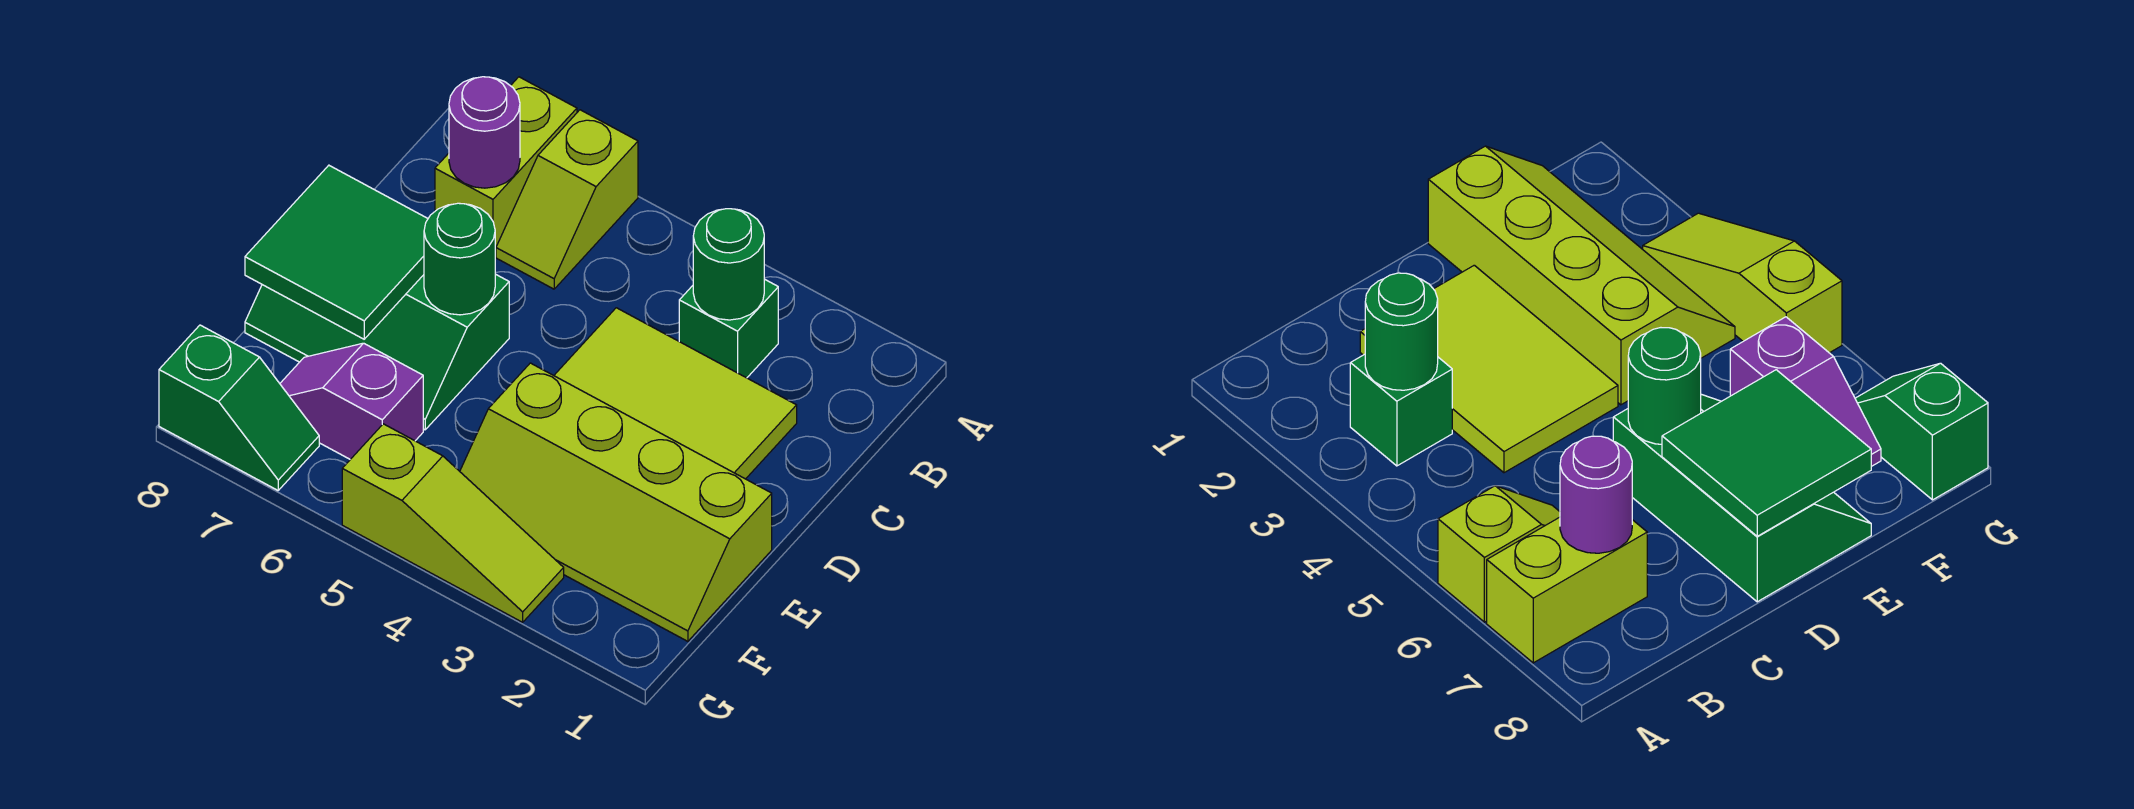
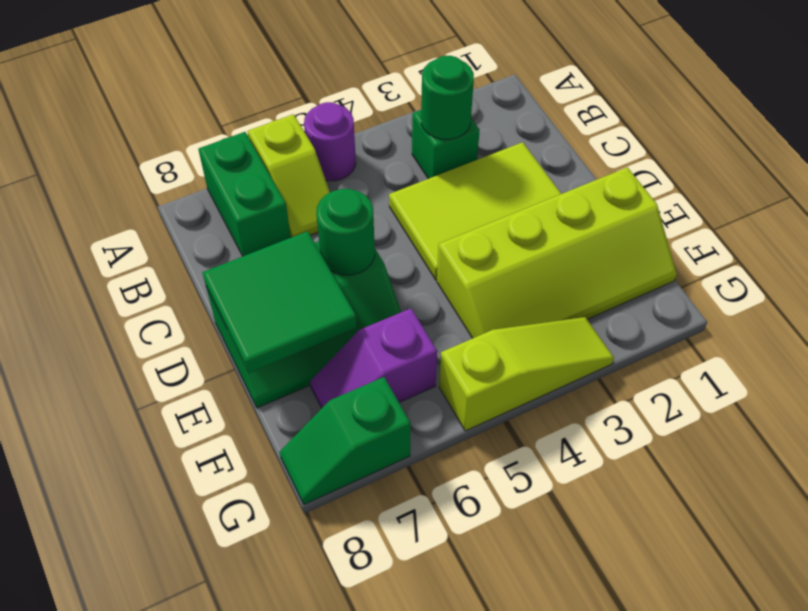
lime brick A7:B7 level 1 -> green brick A7:B7 level 1
purple round brick B7 level 2 -> purple round brick A5 level 1
green slope G7:G8 level 1 top 8 -> green slope G7:G8 level 1 top 7

